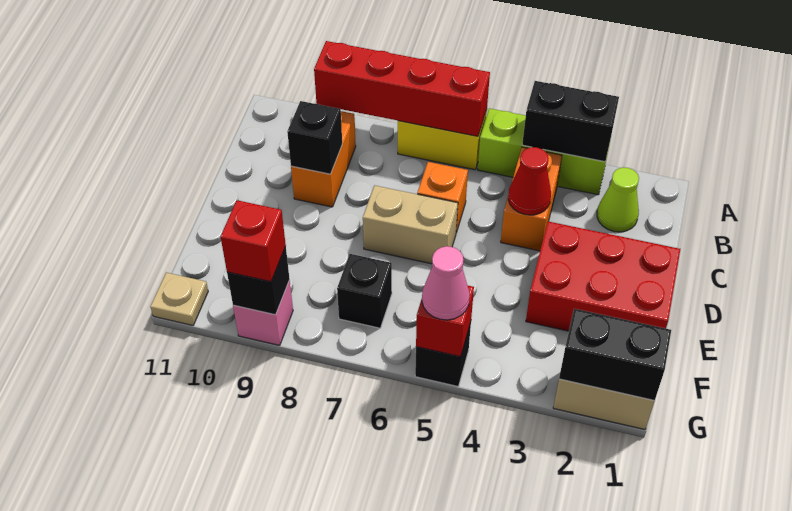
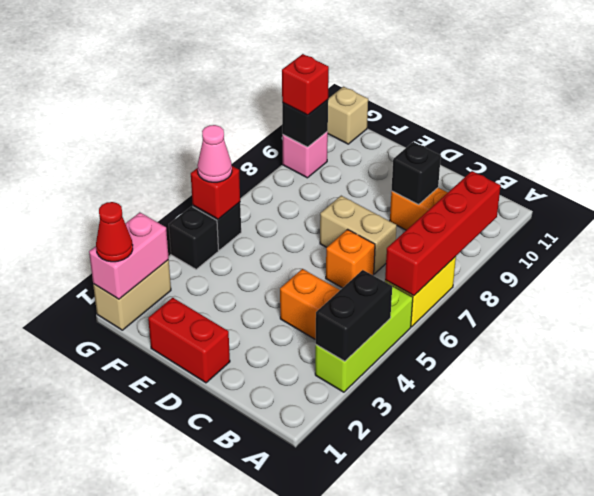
lime cone B2 level 1 -> none
red cone C4 level 2 -> red cone G1 level 3
red brick D1:E3 level 1 -> red brick D1:E1 level 1
tan brick D6:D7 level 1 -> tan brick C7:D7 level 1
black brick F7 level 1 -> black brick G4 level 1
black brick G1:G2 level 2 -> pink brick G1:G2 level 2
tan plate G11 level 1 -> tan brick G11 level 1

